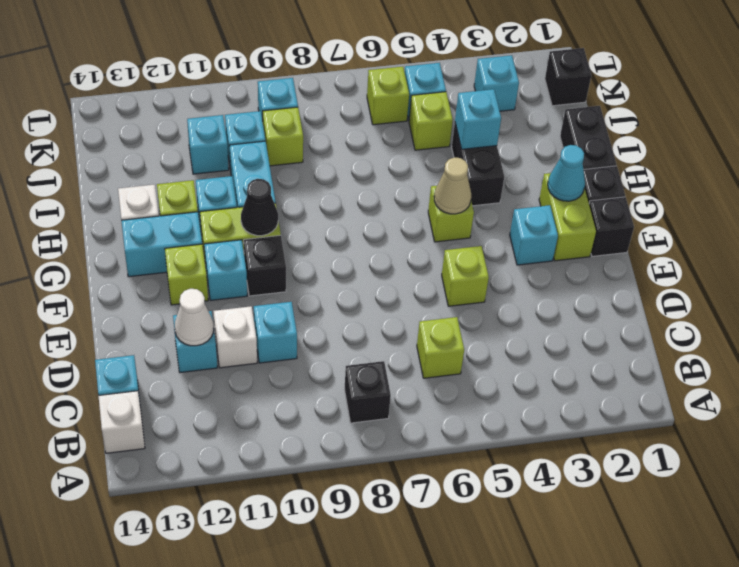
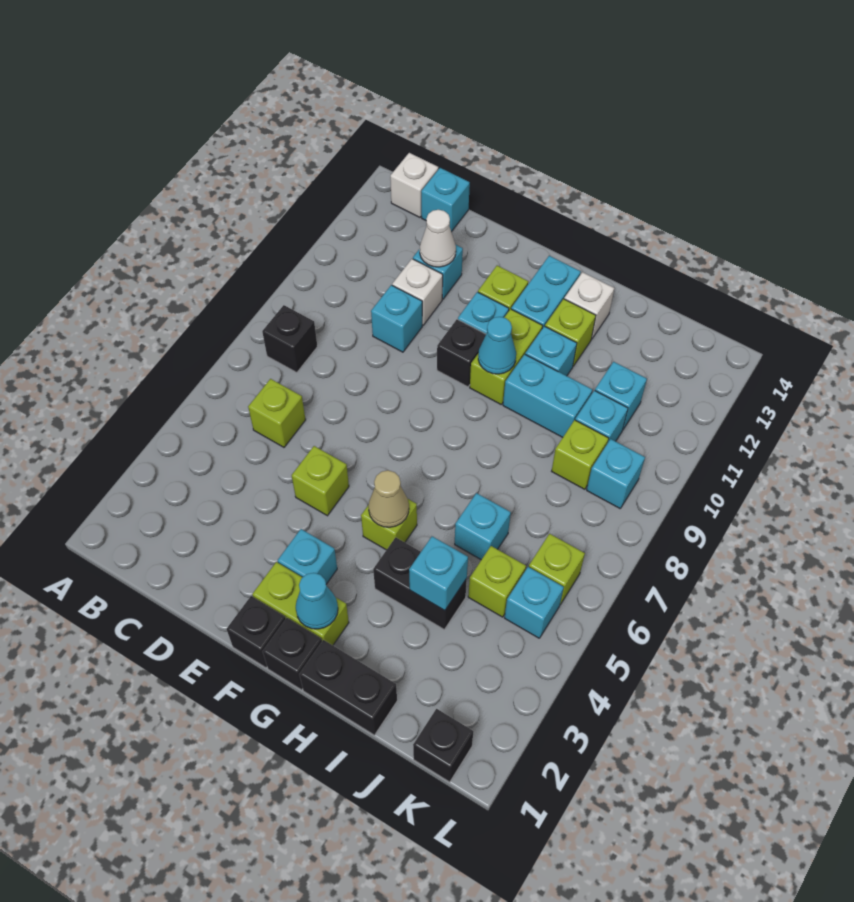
black cone G10 level 2 -> cyan cone G10 level 2
cyan brick K3 level 1 -> cyan brick I6 level 1

